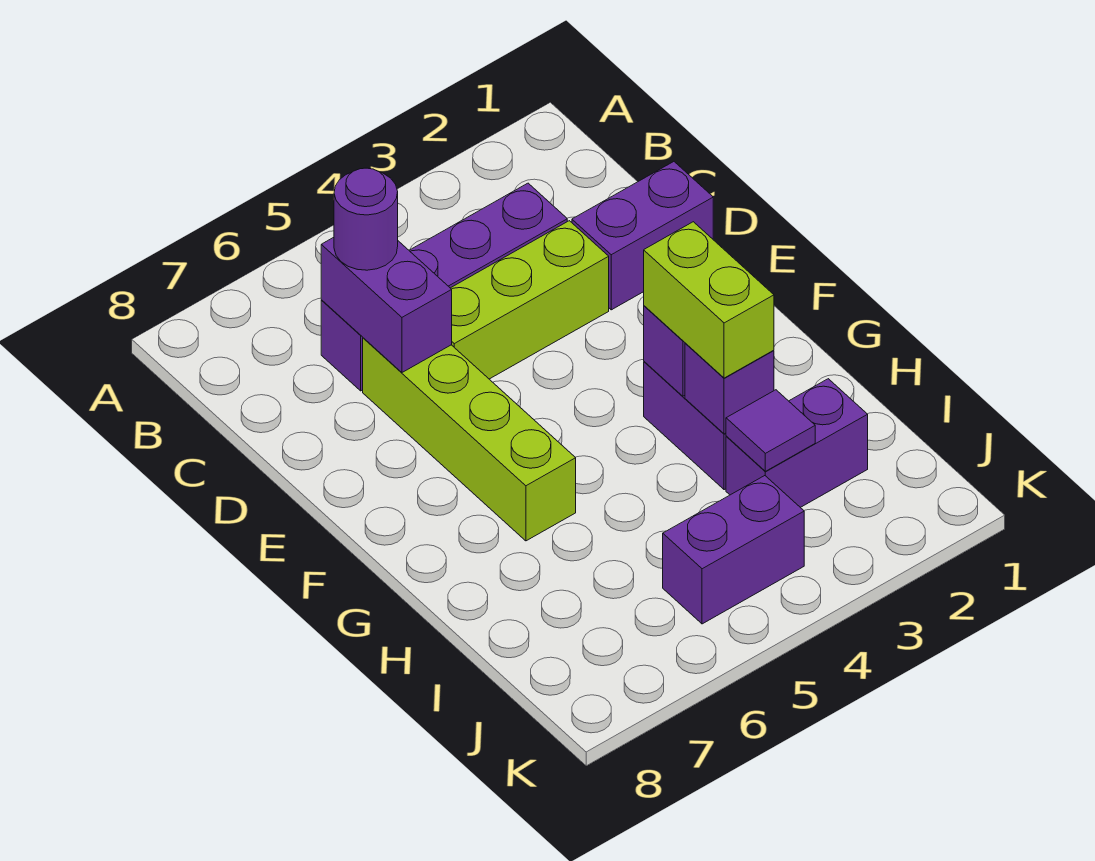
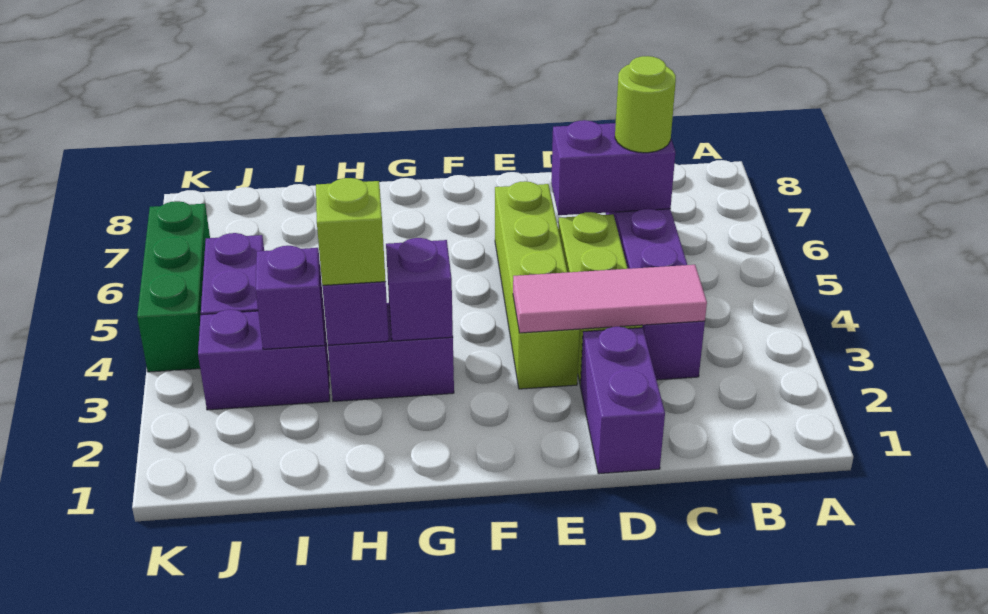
none -> pink tile C3:E3 level 2
purple round brick C6 level 3 -> lime round brick C6 level 3
lime brick D6:G6 level 1 -> lime brick E3:E6 level 1
lime brick G3:H3 level 3 -> lime brick H3 level 3
purple brick I2:I3 level 1 -> purple brick I3:J3 level 1
purple tile I3 level 2 -> purple brick I3 level 2
none -> green brick K4:K6 level 1

